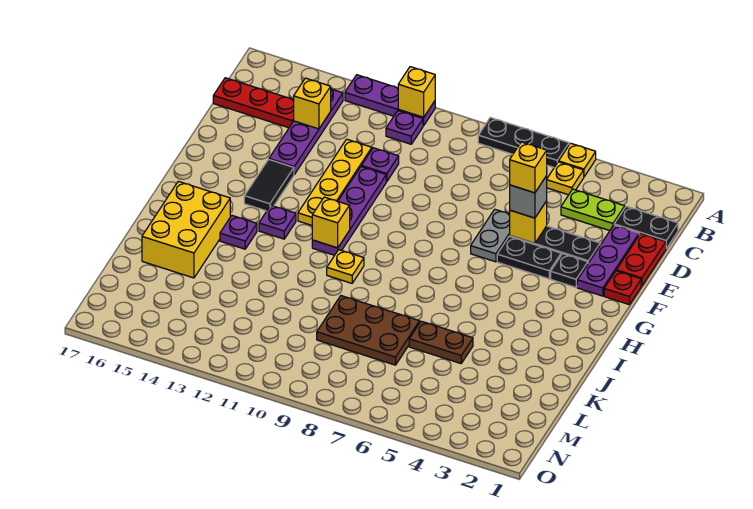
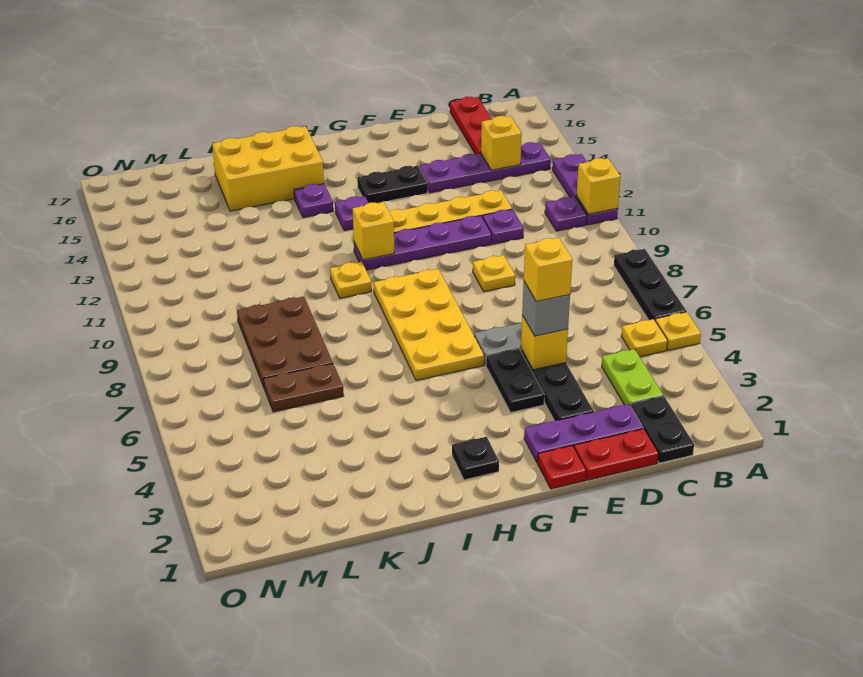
none -> yellow plate E9 level 1
black plate F3 level 1 -> black plate H2 level 1
black tile F14:G14 level 1 -> black plate F14:G14 level 1
none -> yellow plate G6:H9 level 1
brown plate K5:K6 level 1 -> brown plate K6:L6 level 1

